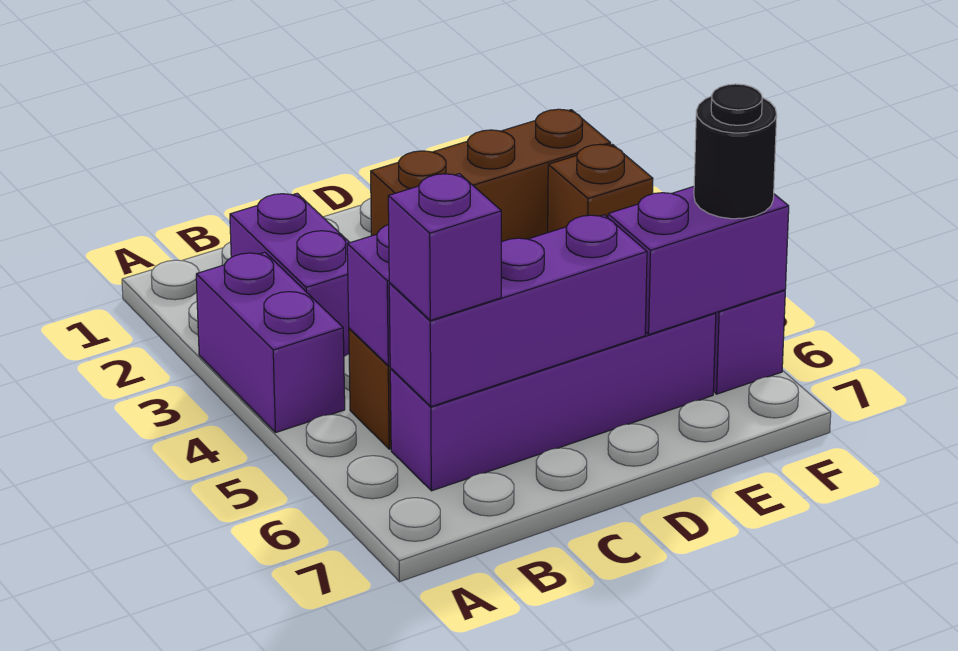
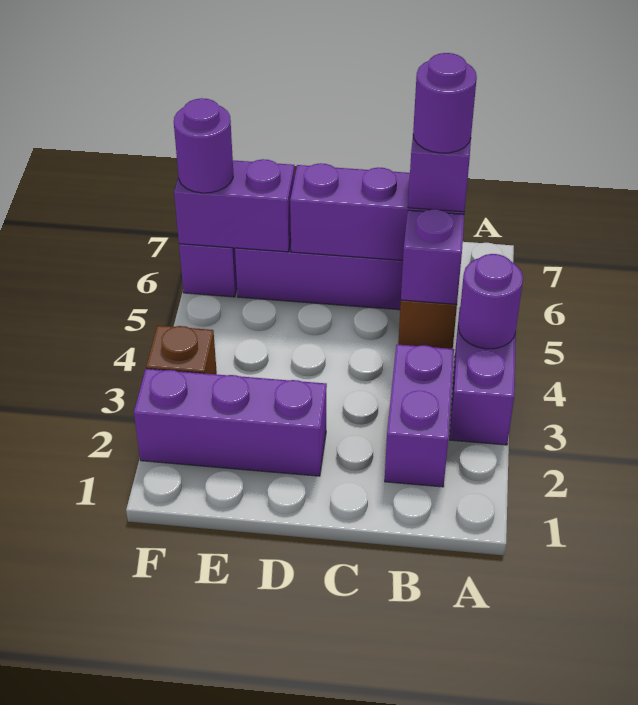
none -> purple round brick A4 level 2
none -> purple round brick B6 level 4
brown brick D2:F2 level 1 -> purple brick D2:F2 level 1
black round brick F6 level 3 -> purple round brick F6 level 3

